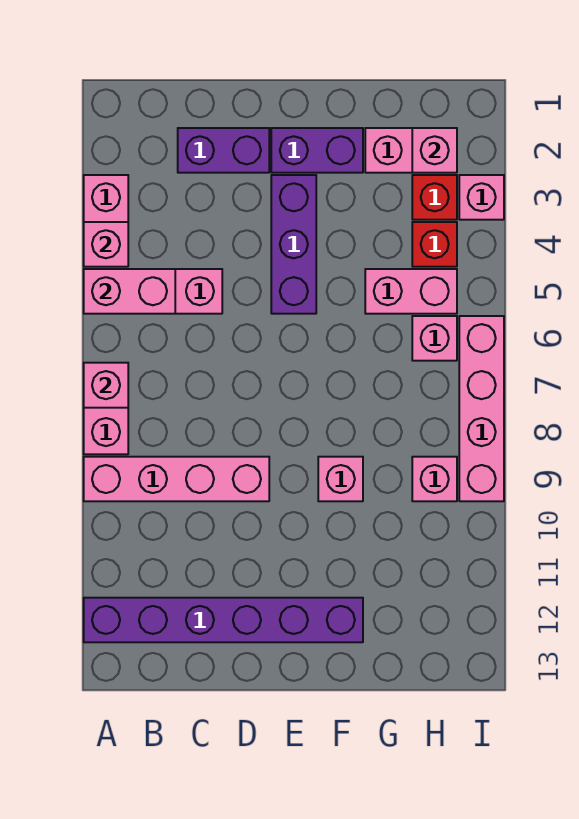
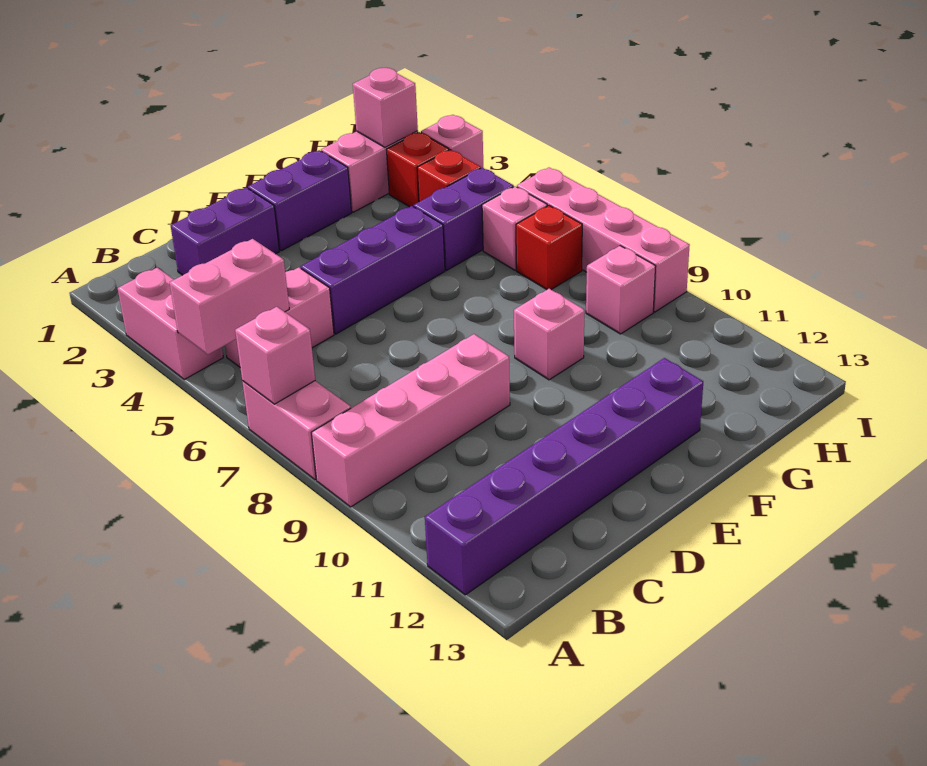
pink brick A4 level 2 -> none
purple brick E3:E5 level 1 -> purple brick D5:F5 level 1
pink brick G5:H5 level 1 -> purple brick G5:H5 level 1
none -> red brick H7 level 1

